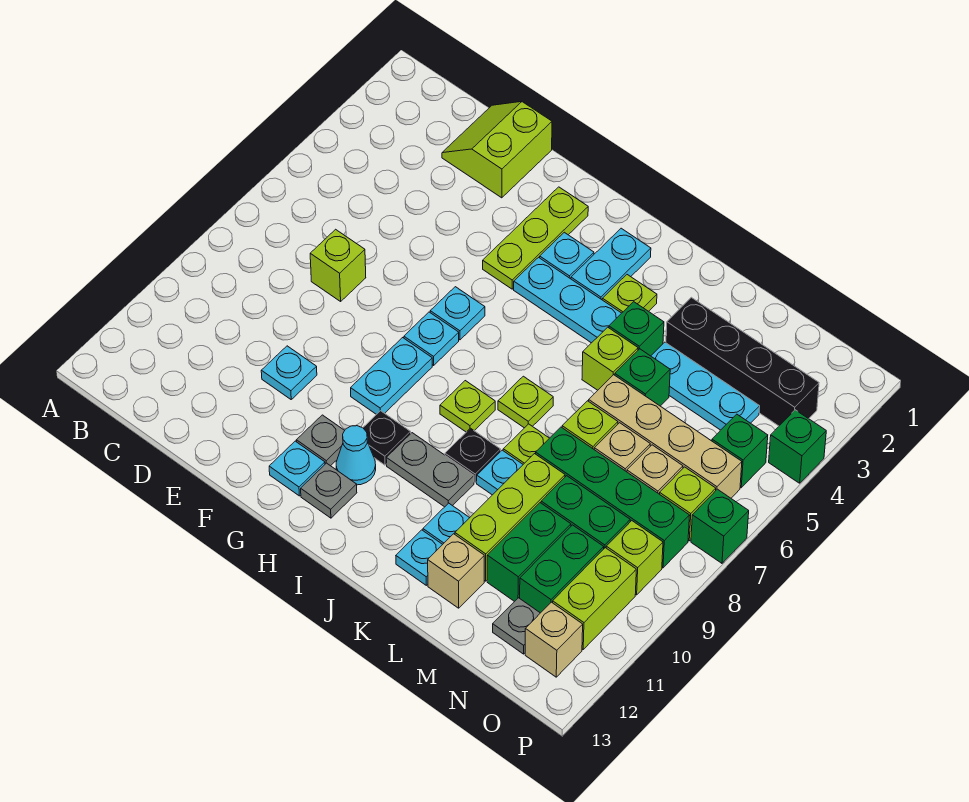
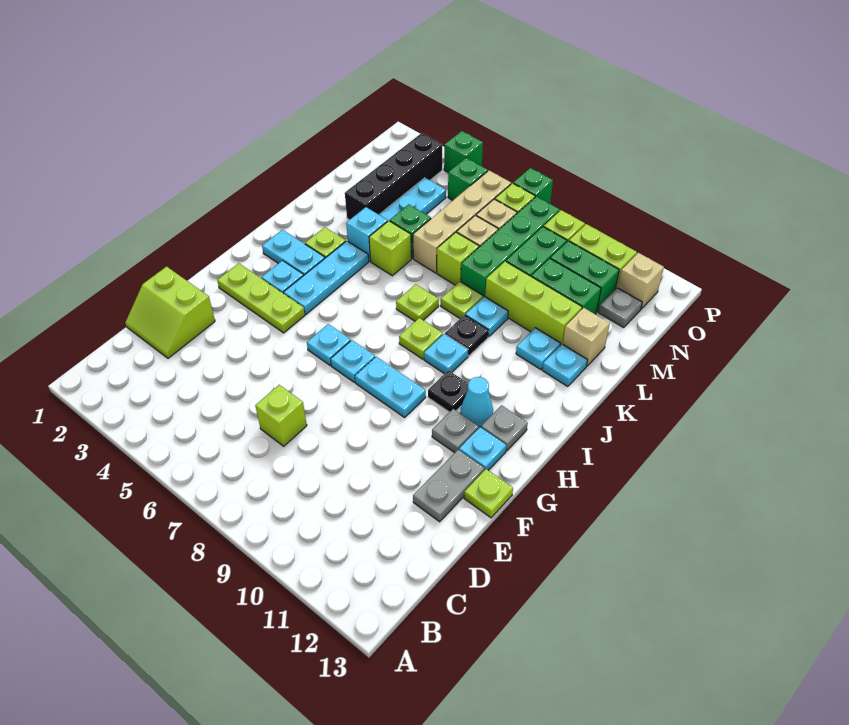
cyan plate E10 level 1 -> cyan plate I9 level 1
none -> lime plate F13 level 1
grey plate I10:J10 level 1 -> grey plate E12:F12 level 1
green brick K4 level 1 -> cyan brick K4 level 1

